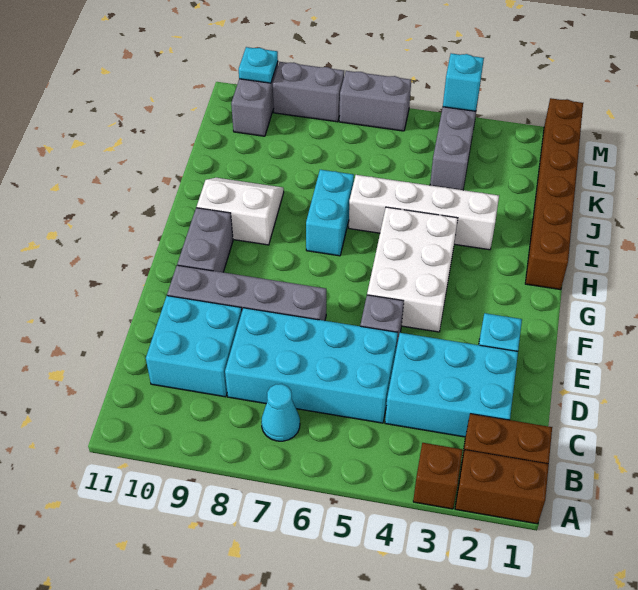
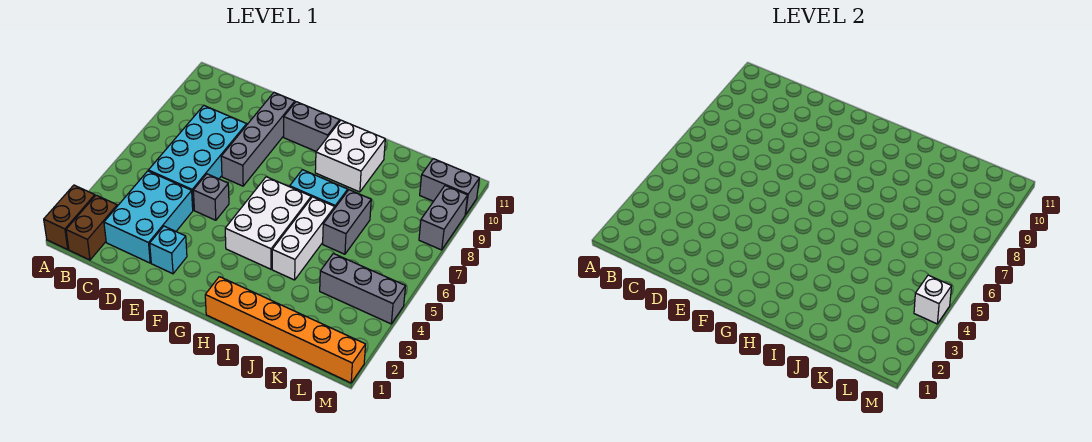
brown brick A3 level 1 -> none
cyan cone B7 level 1 -> none
cyan brick C9:D10 level 1 -> none
white brick F4:H5 level 1 -> white brick G4:H6 level 1
brown brick H1:M1 level 1 -> orange brick H1:M1 level 1
white slope H9:I10 level 1 top H -> white brick H9:I10 level 1
white brick I3:I6 level 1 -> white brick I4:I6 level 1
cyan brick M4 level 2 -> white brick M4 level 2
grey brick M6:M7 level 1 -> grey brick J6:J7 level 1
cyan plate M10 level 2 -> none

